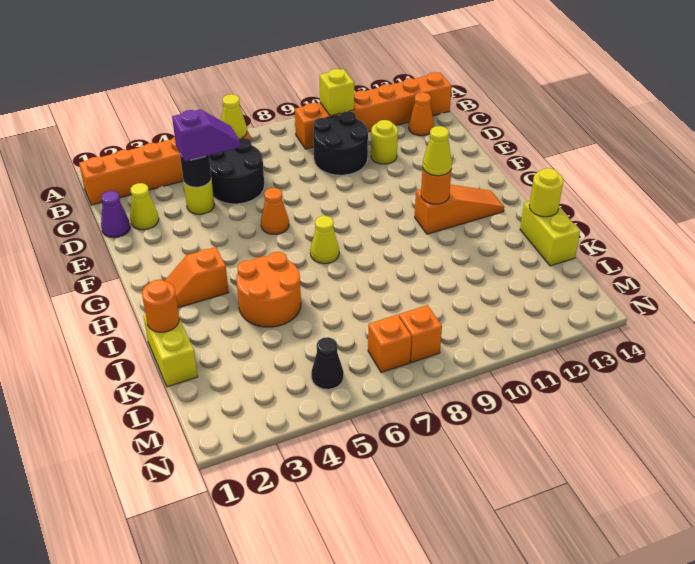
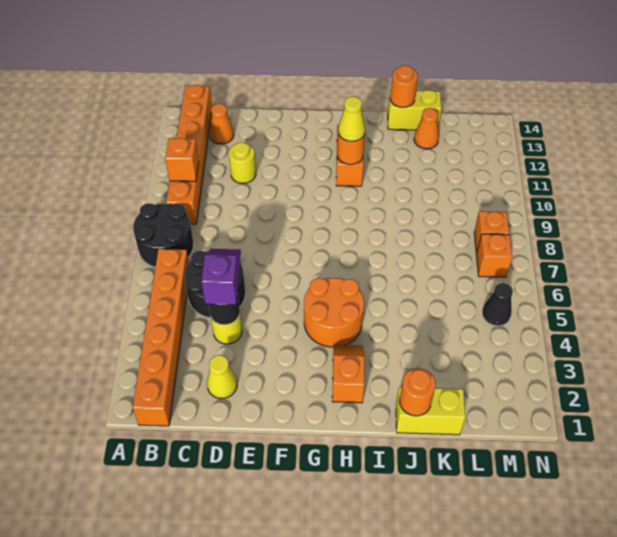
yellow cone B6 level 2 -> none
yellow brick B10 level 2 -> orange brick B10 level 2
black round brick C9:D10 level 1 -> black round brick A7:B8 level 1
purple cone D1 level 1 -> none
orange cone F6 level 1 -> orange cone K13 level 1
orange slope H2:H3 level 1 top 3 -> orange slope H2:H3 level 1 top 2
yellow cone H7 level 1 -> none
orange round brick I4:J5 level 1 -> orange round brick G4:H5 level 1
yellow round brick J14 level 2 -> orange round brick J14 level 2

